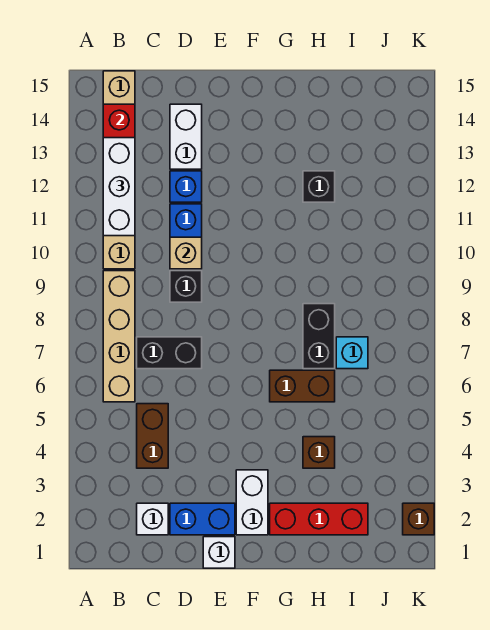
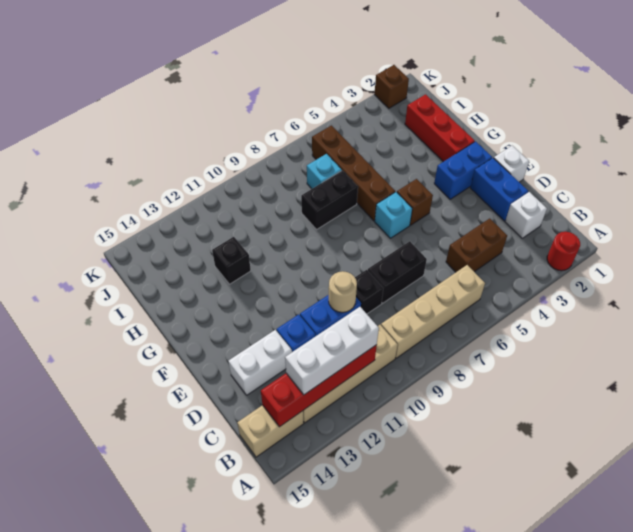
none -> red round brick A2 level 1
black brick C7:D7 level 1 -> black brick D7:D8 level 1
tan brick D10 level 2 -> tan round brick D10 level 2
white brick F2:F3 level 1 -> blue brick F2:F3 level 1
none -> cyan brick F6 level 1
brown brick G6:H6 level 1 -> brown brick G6:J6 level 1
brown brick H4 level 1 -> brown brick F5 level 1

